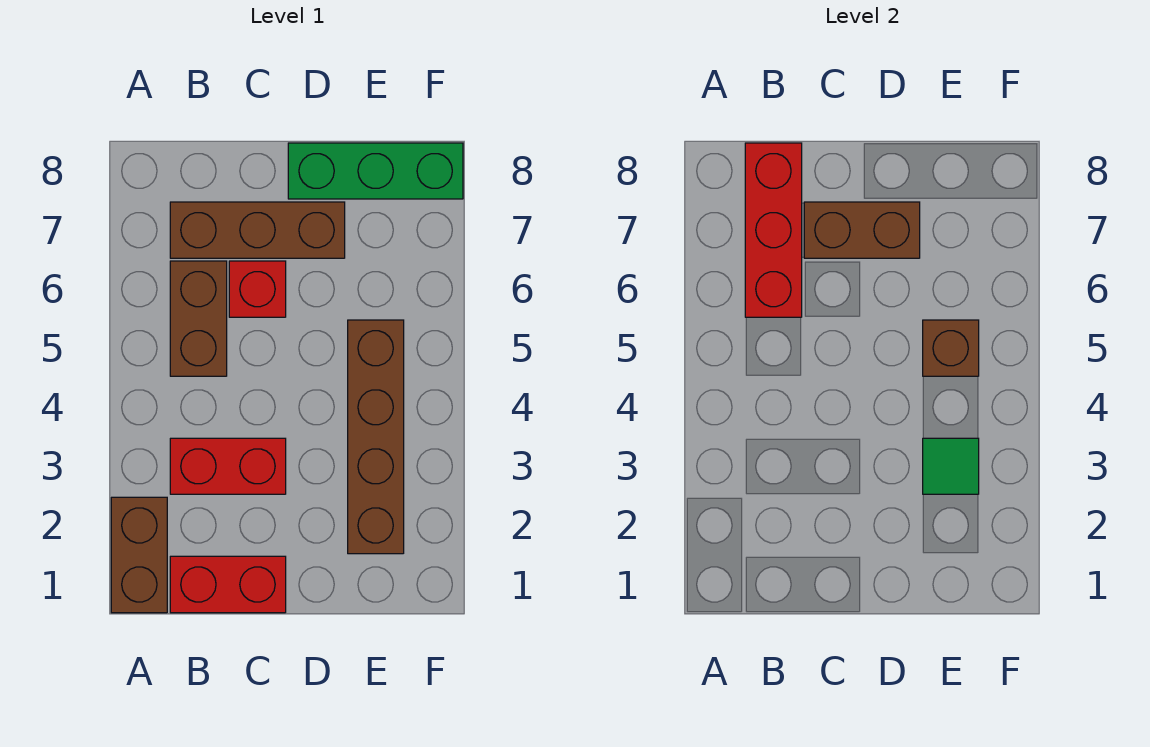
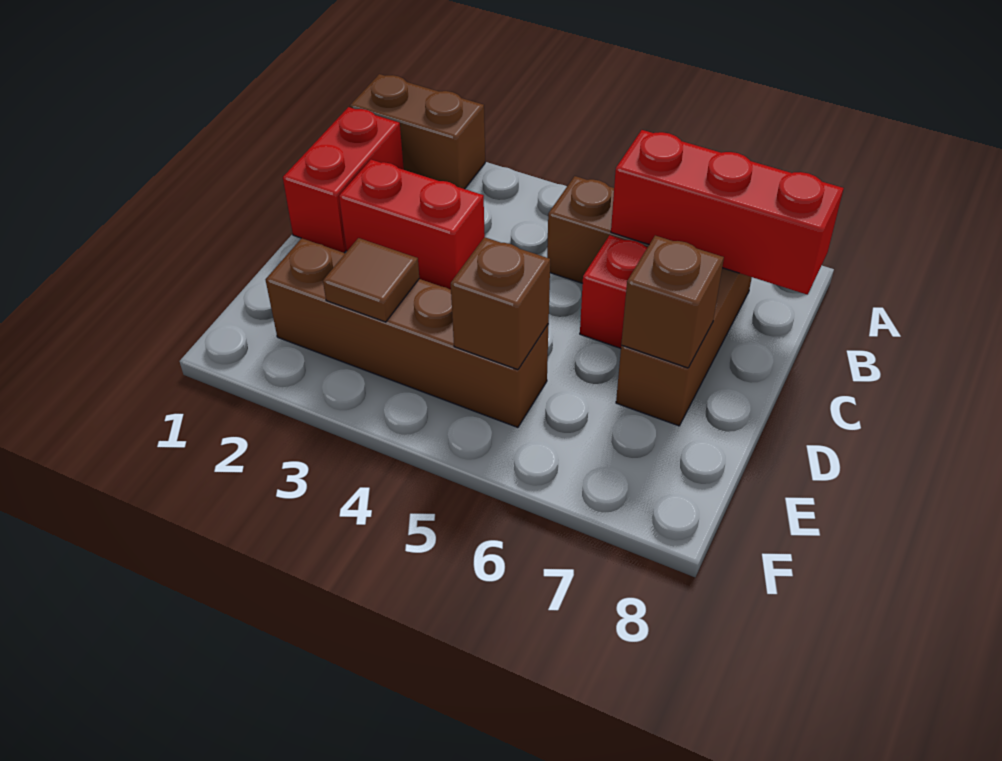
red brick B3:C3 level 1 -> red brick C2:C3 level 1
brown brick C7:D7 level 2 -> brown brick D7 level 2
green brick D8:F8 level 1 -> none
green tile E3 level 2 -> brown tile E3 level 2

